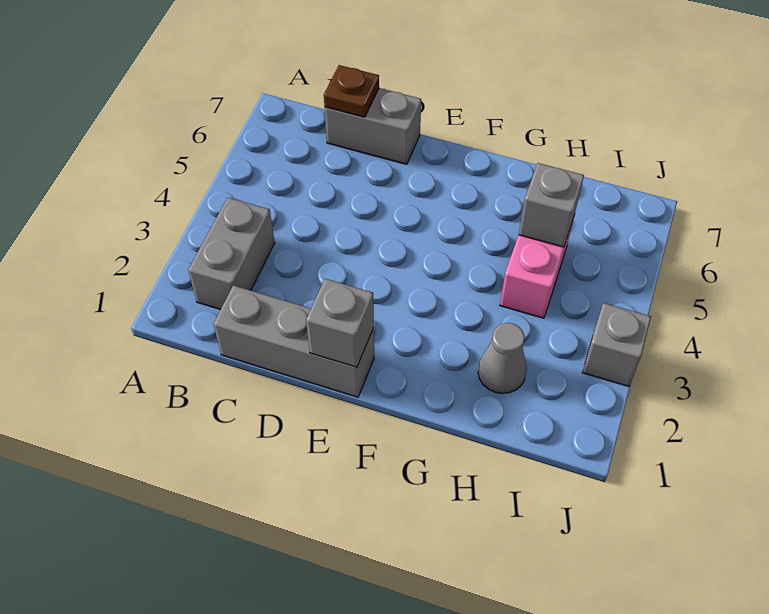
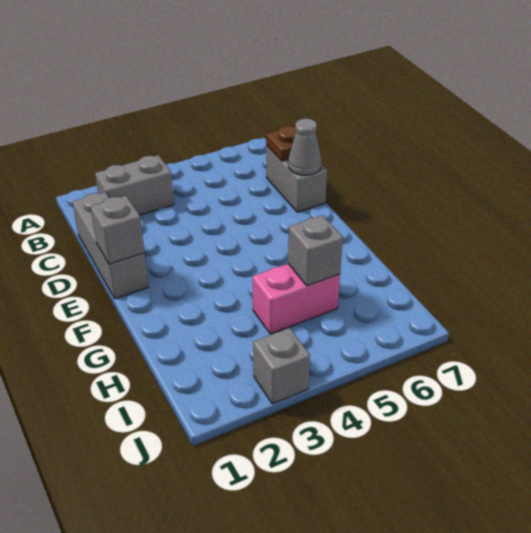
grey cone H2 level 1 -> grey cone D7 level 2

